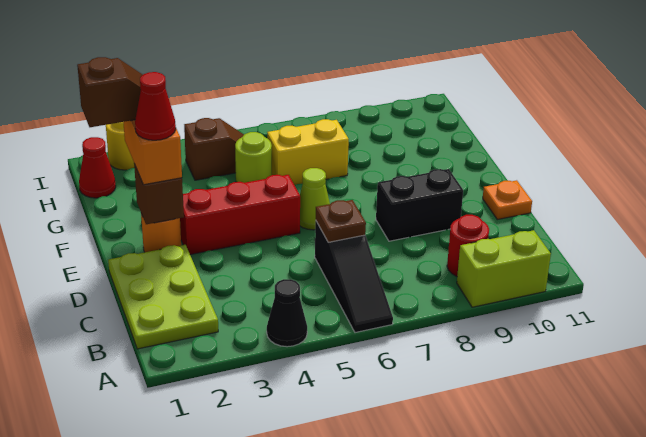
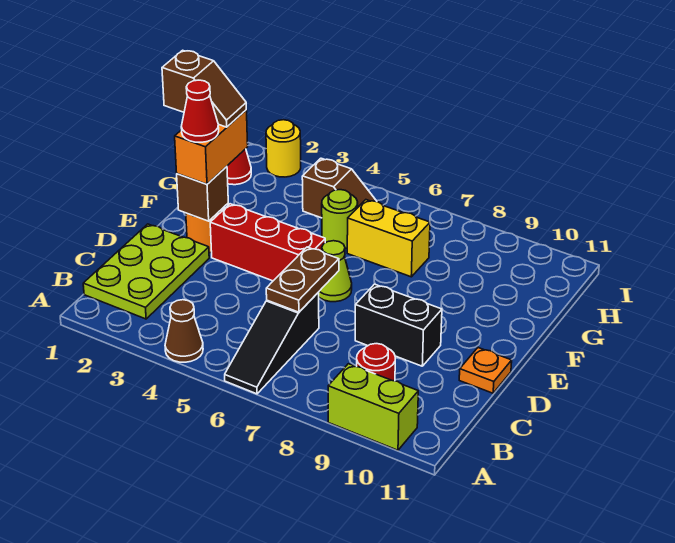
black cone A4 level 1 -> brown cone A4 level 1
brown plate C6 level 2 -> brown plate C6:D6 level 2

